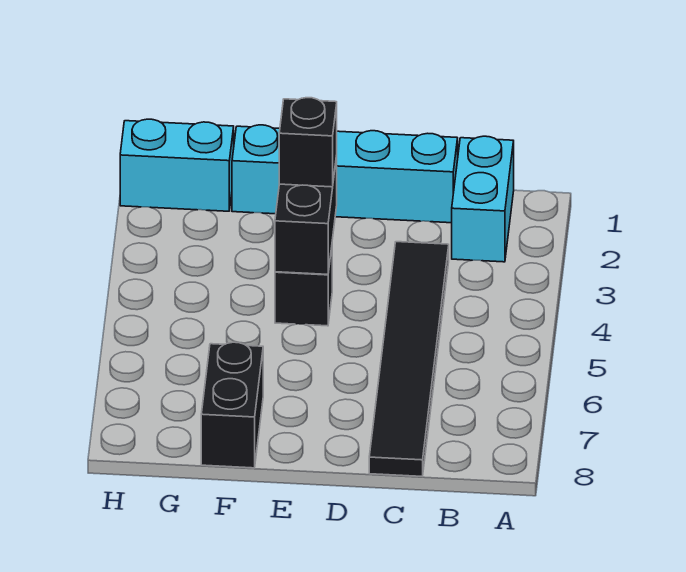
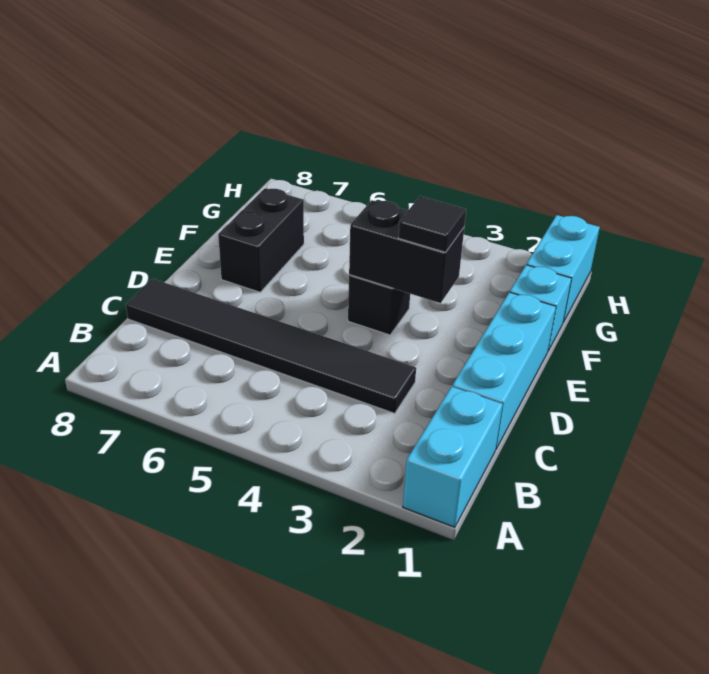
cyan brick B1:B2 level 1 -> cyan brick A1:B1 level 1
black brick E3 level 3 -> black tile E3 level 3
black brick F7:F8 level 1 -> black brick E7:F7 level 1

